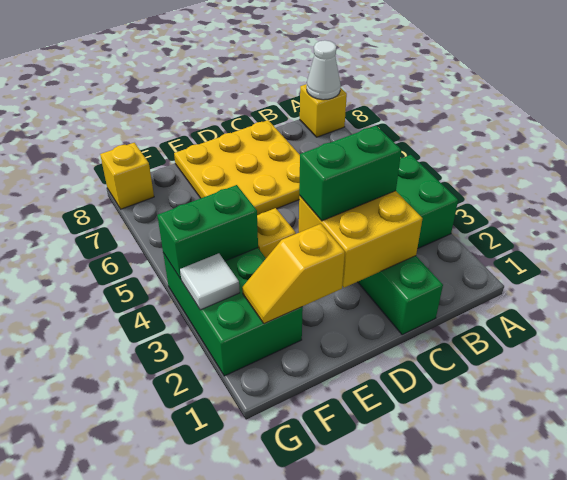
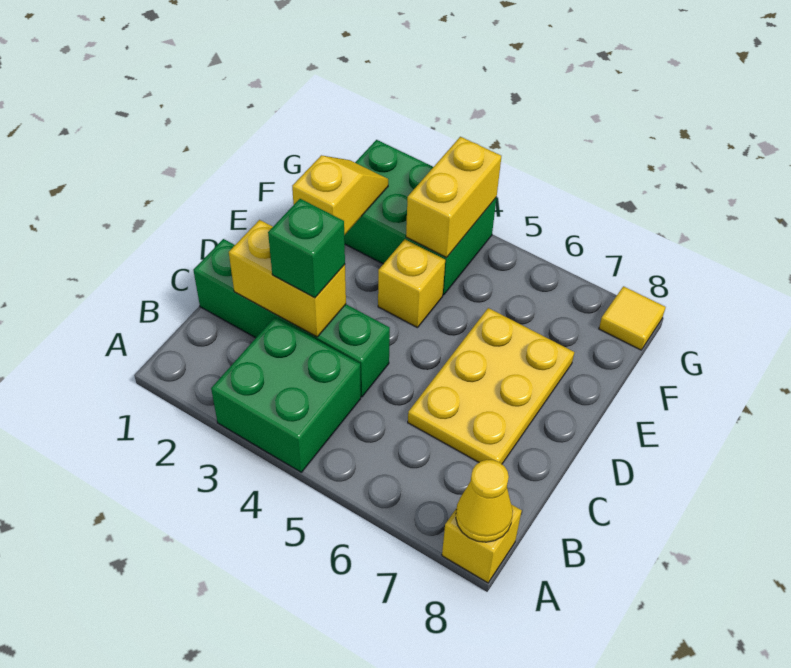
white cone A8 level 2 -> yellow cone A8 level 2
yellow brick C2:D3 level 2 -> yellow brick C2:C3 level 2
green brick C3:D3 level 3 -> green brick C3 level 3
yellow plate C6:E8 level 1 -> yellow plate C6:E7 level 1
green brick F4:G4 level 2 -> yellow brick F4:G4 level 2
white tile G3 level 2 -> none
yellow brick G8 level 1 -> yellow tile G8 level 1

